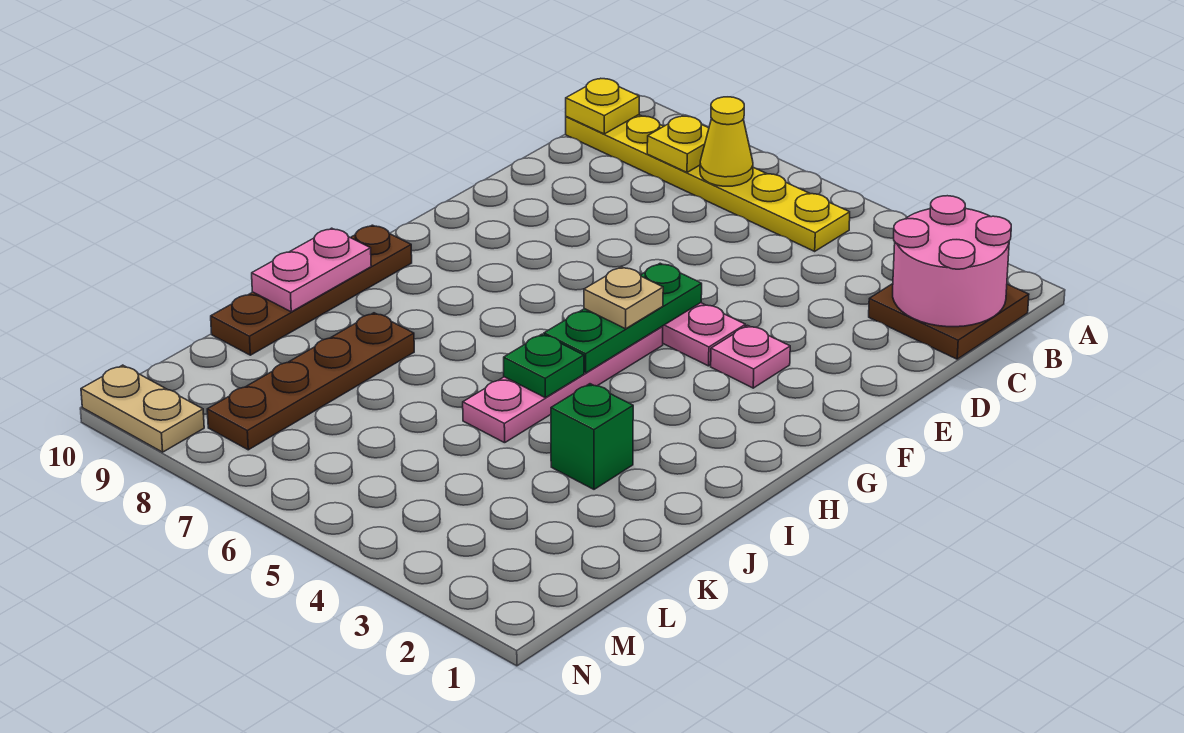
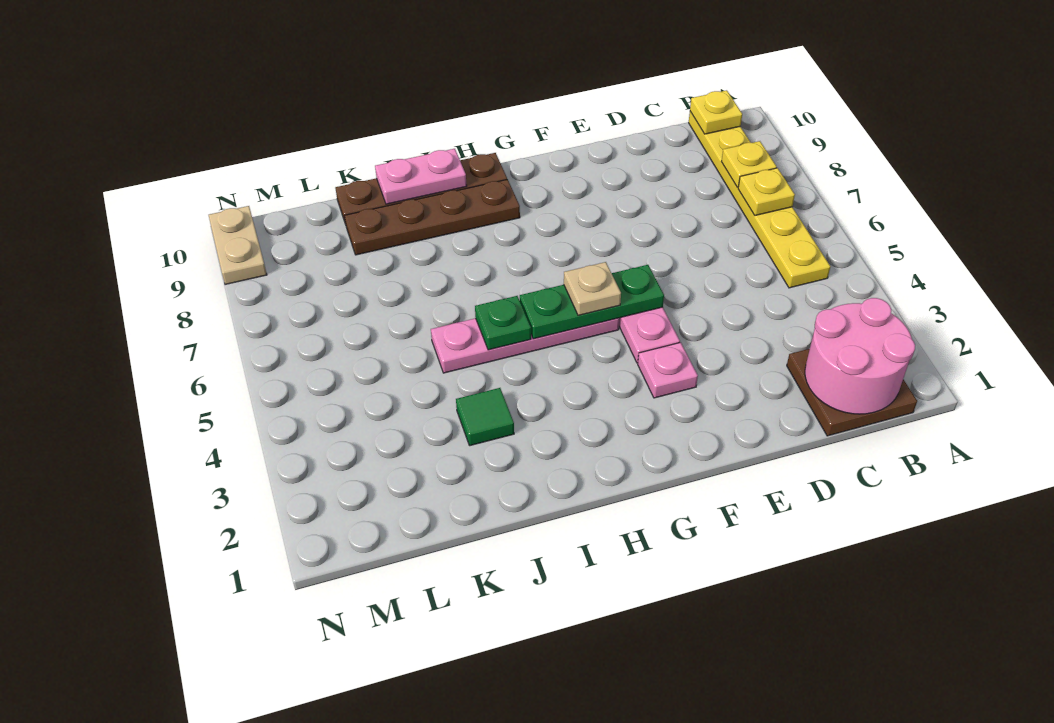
yellow cone B7 level 2 -> yellow plate B7 level 2
green brick J3 level 1 -> green tile J3 level 1
brown plate J8:M8 level 1 -> brown plate H9:K9 level 1

